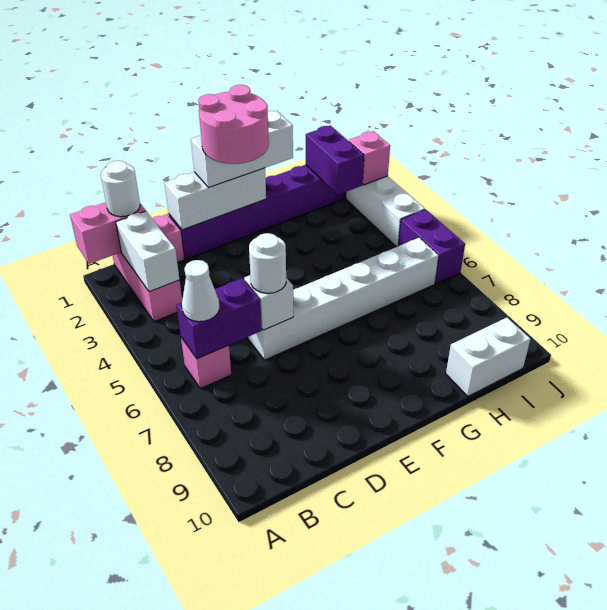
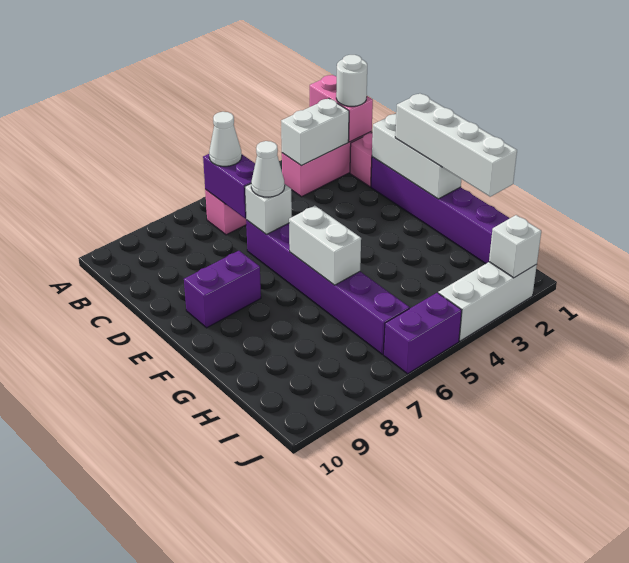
white brick D6:I6 level 1 -> purple brick D6:I6 level 1
white round brick D6 level 3 -> white cone D6 level 3
white brick E1:G1 level 3 -> white brick E1:H1 level 3
pink round brick E1:F2 level 4 -> none
white brick H10:I10 level 1 -> white brick F6:G6 level 2
purple brick I1:I2 level 2 -> purple brick E8:E9 level 1
pink brick J2 level 2 -> white brick J2 level 2

